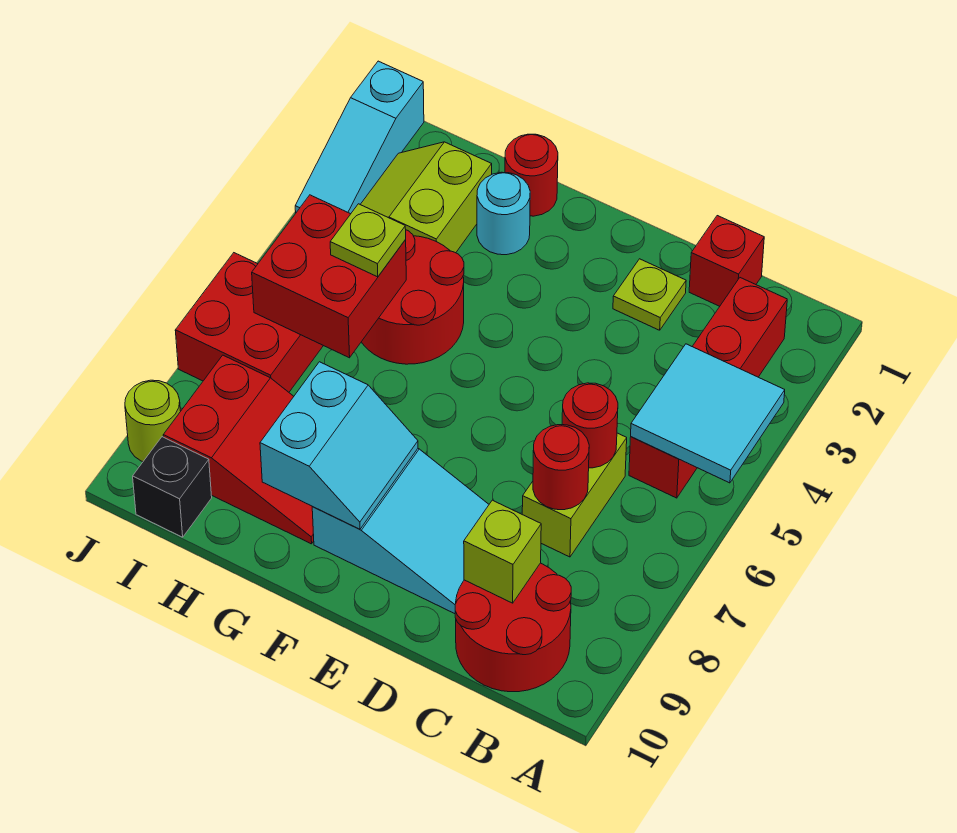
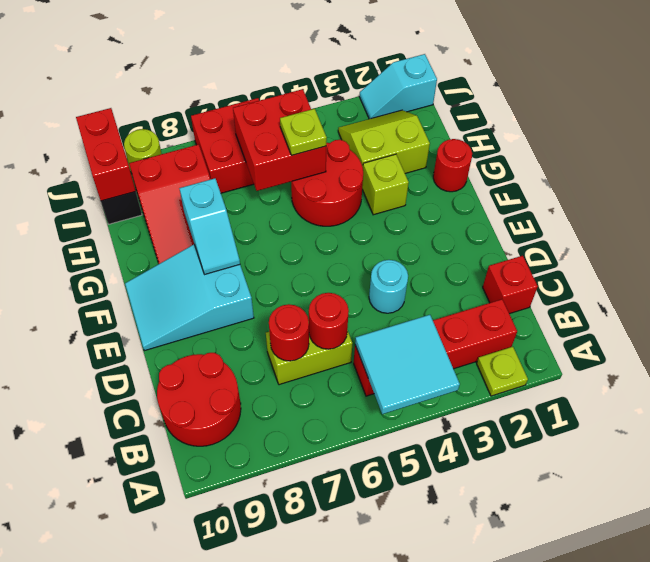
lime brick C9 level 2 -> lime brick G3 level 1
lime plate D2 level 1 -> lime plate A2 level 1
cyan slope D8:F9 level 1 top F -> cyan slope E8:F10 level 1 top 8
cyan slope F8:G9 level 2 top G -> cyan slope F8:G8 level 2 top G
cyan round brick G2 level 1 -> cyan round brick D4 level 1
none -> red brick I10:J10 level 2
cyan slope J1:J3 level 1 top 1 -> cyan slope J1:J2 level 1 top 1

